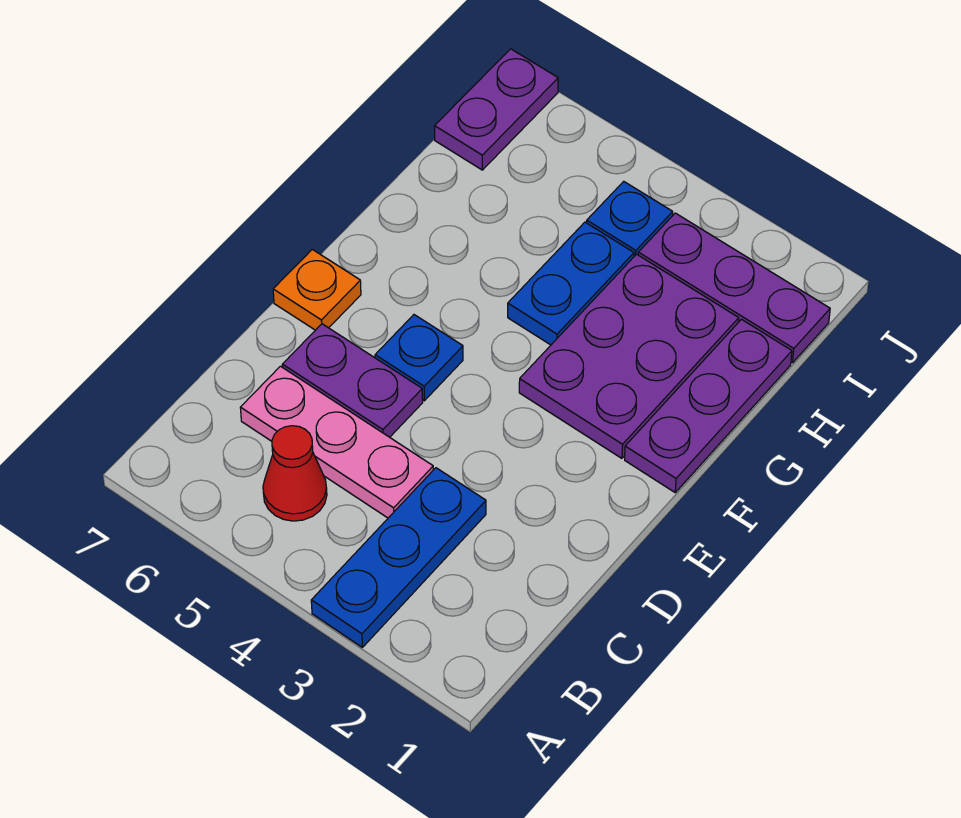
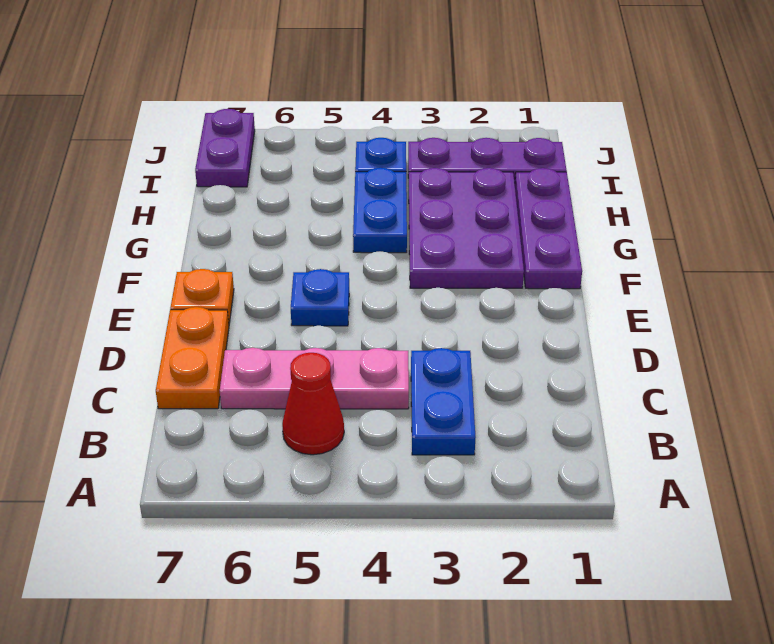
blue plate A3:C3 level 1 -> blue plate B3:C3 level 1
none -> orange plate C7:D7 level 1
purple plate D5:D6 level 1 -> none

